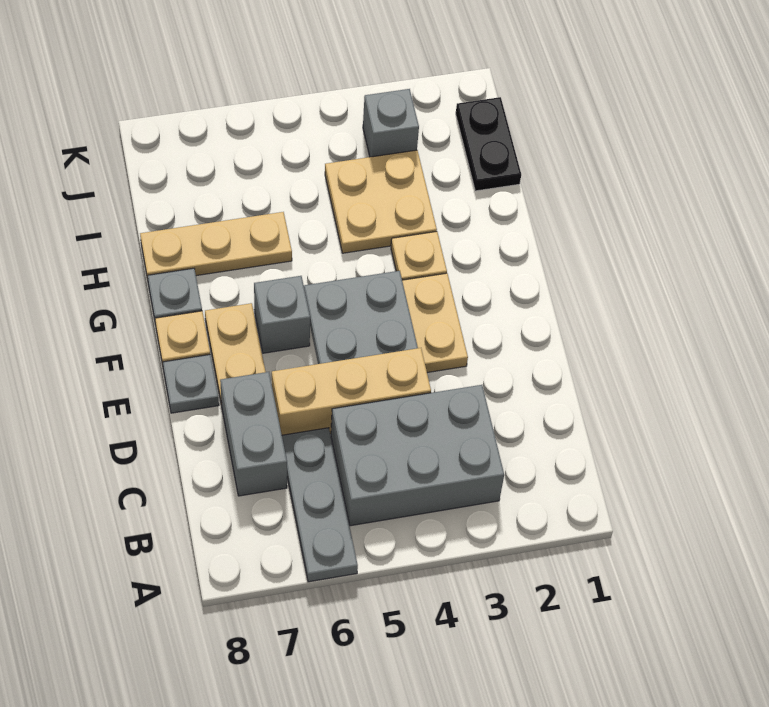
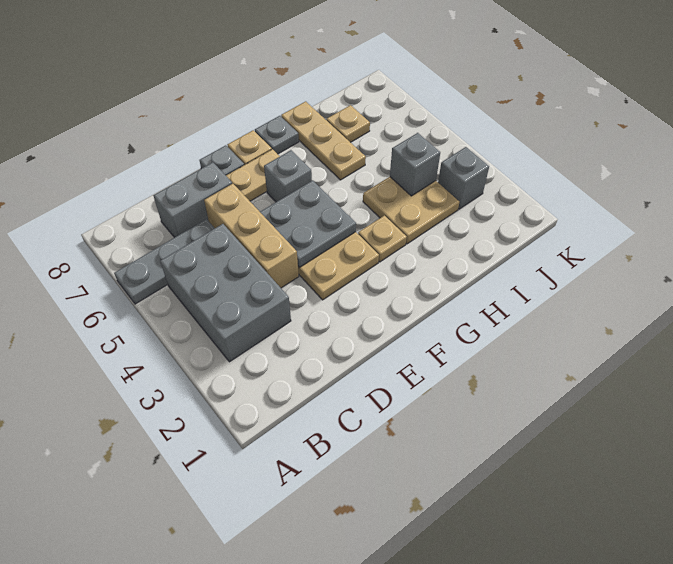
black plate I1:J1 level 1 -> none
none -> grey brick I4 level 2
none -> tan plate I7 level 1

